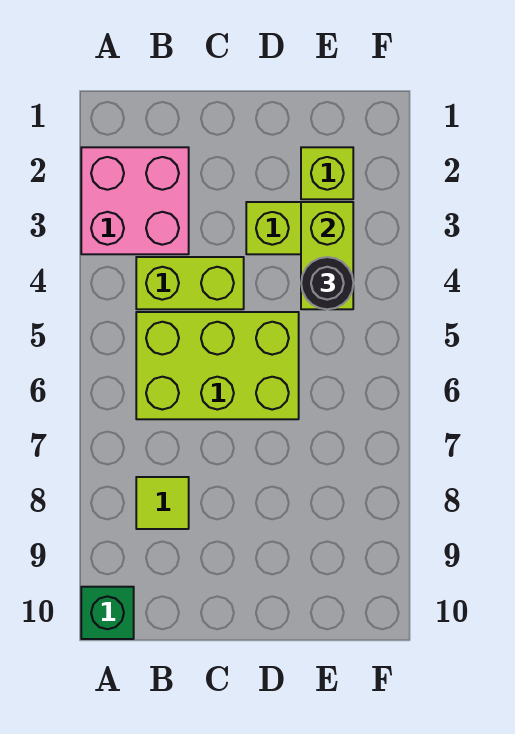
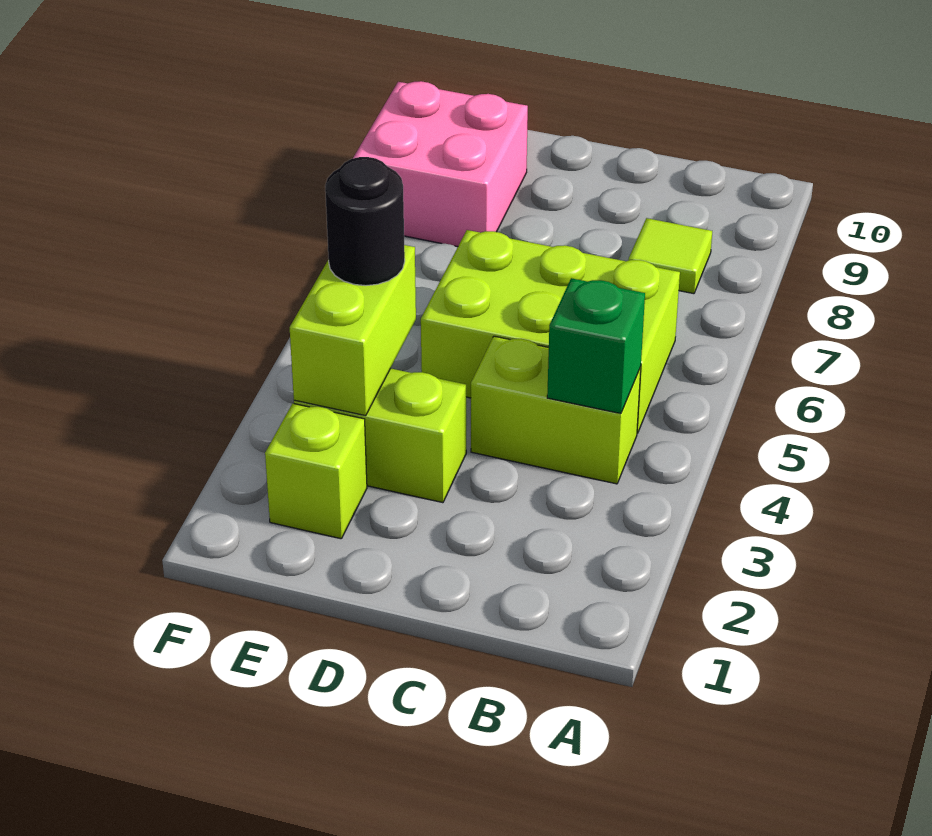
pink brick A2:B3 level 1 -> pink brick E8:F9 level 1
green brick A10 level 1 -> green brick B4 level 2

